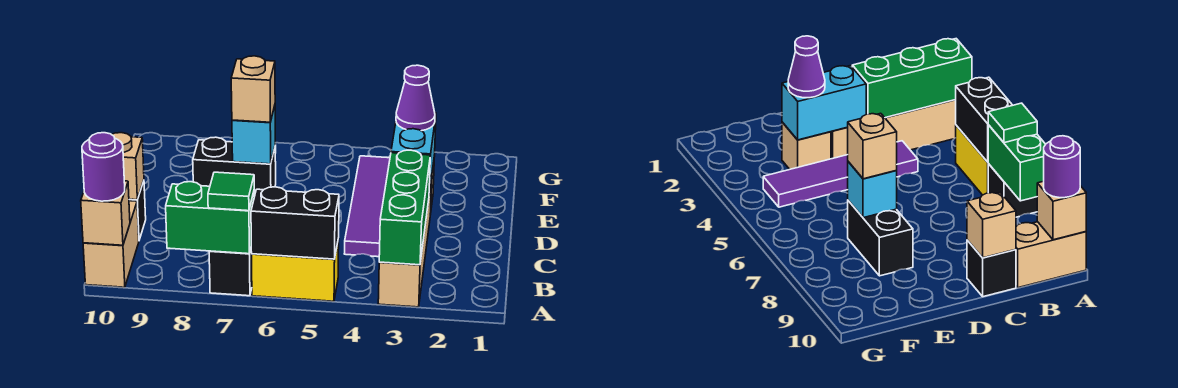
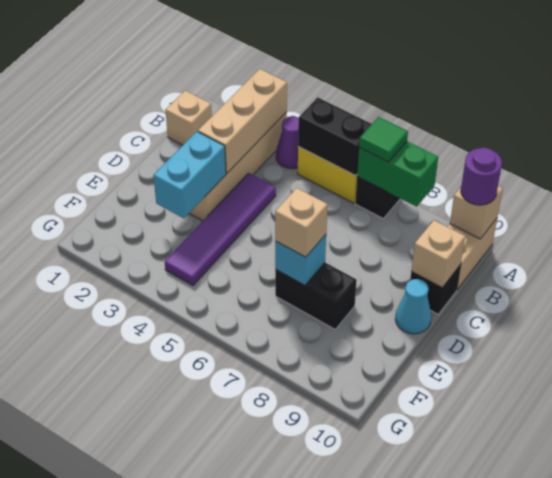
green brick A3:C3 level 2 -> tan brick A3:C3 level 2
none -> cyan cone D10 level 1
tan brick E3 level 1 -> tan brick B1 level 1
purple cone E3 level 3 -> purple cone A4 level 1

